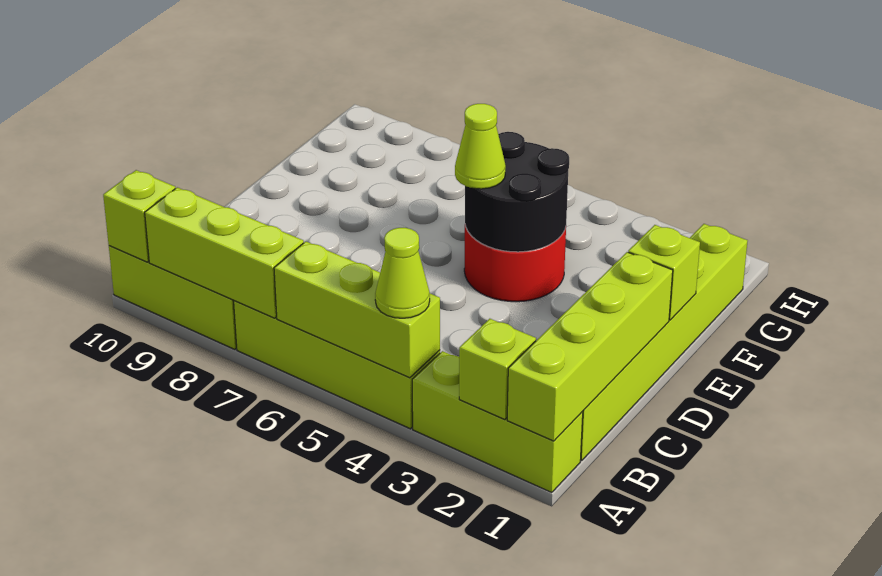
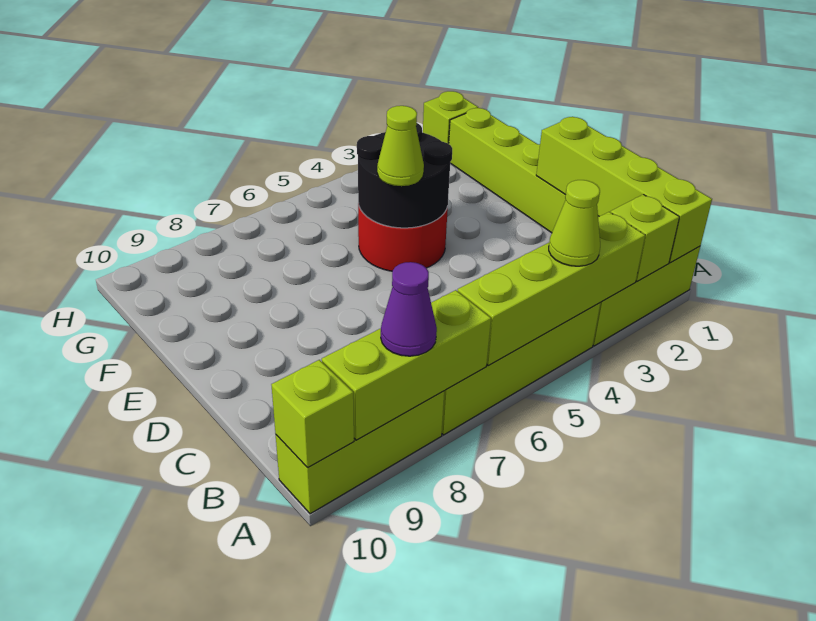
lime brick A4:A6 level 2 -> lime brick A3:A6 level 2
none -> purple cone A8 level 3
lime brick E1 level 2 -> lime brick H1 level 1

